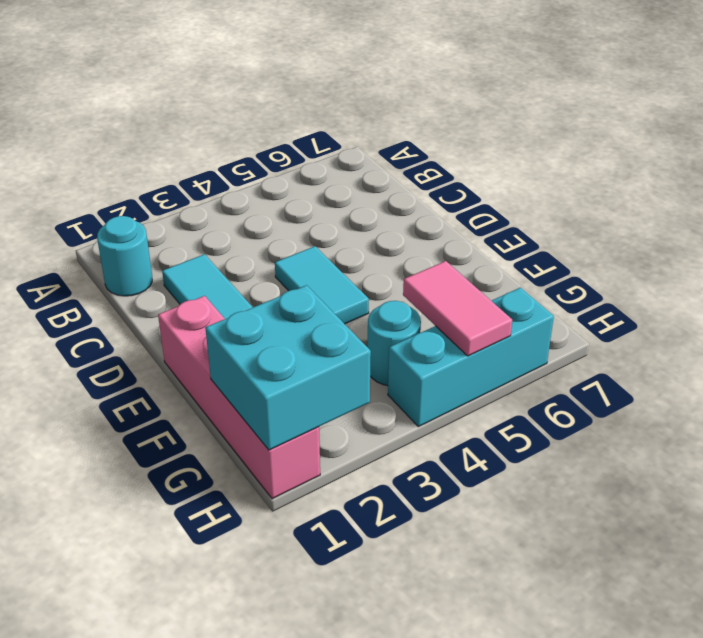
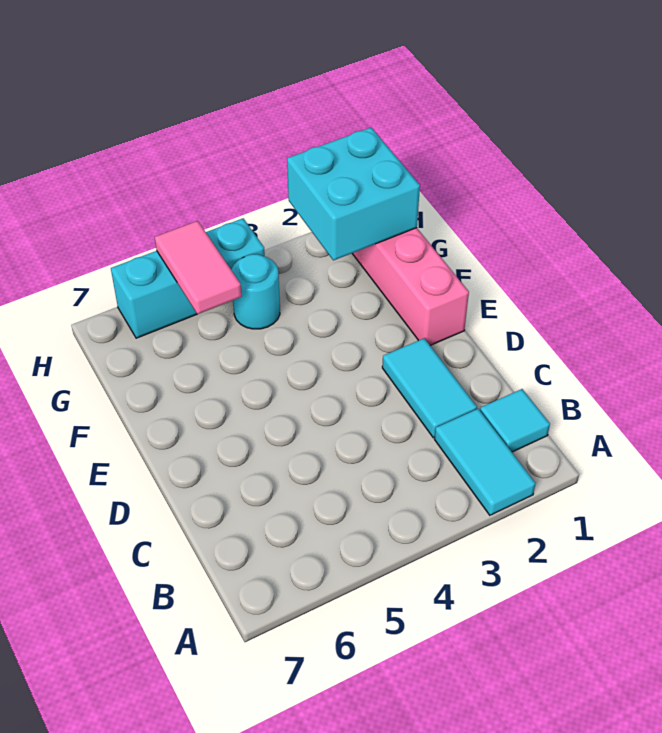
cyan round brick B1 level 1 -> cyan tile B1 level 1
cyan tile D4:E4 level 1 -> cyan tile A2:B2 level 1

